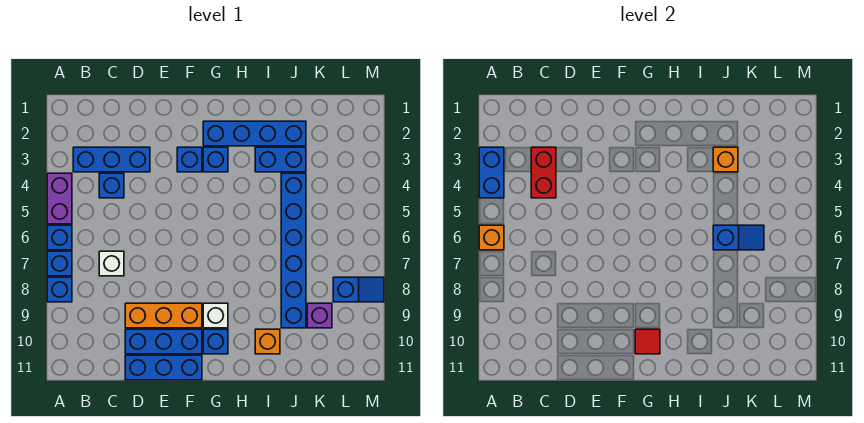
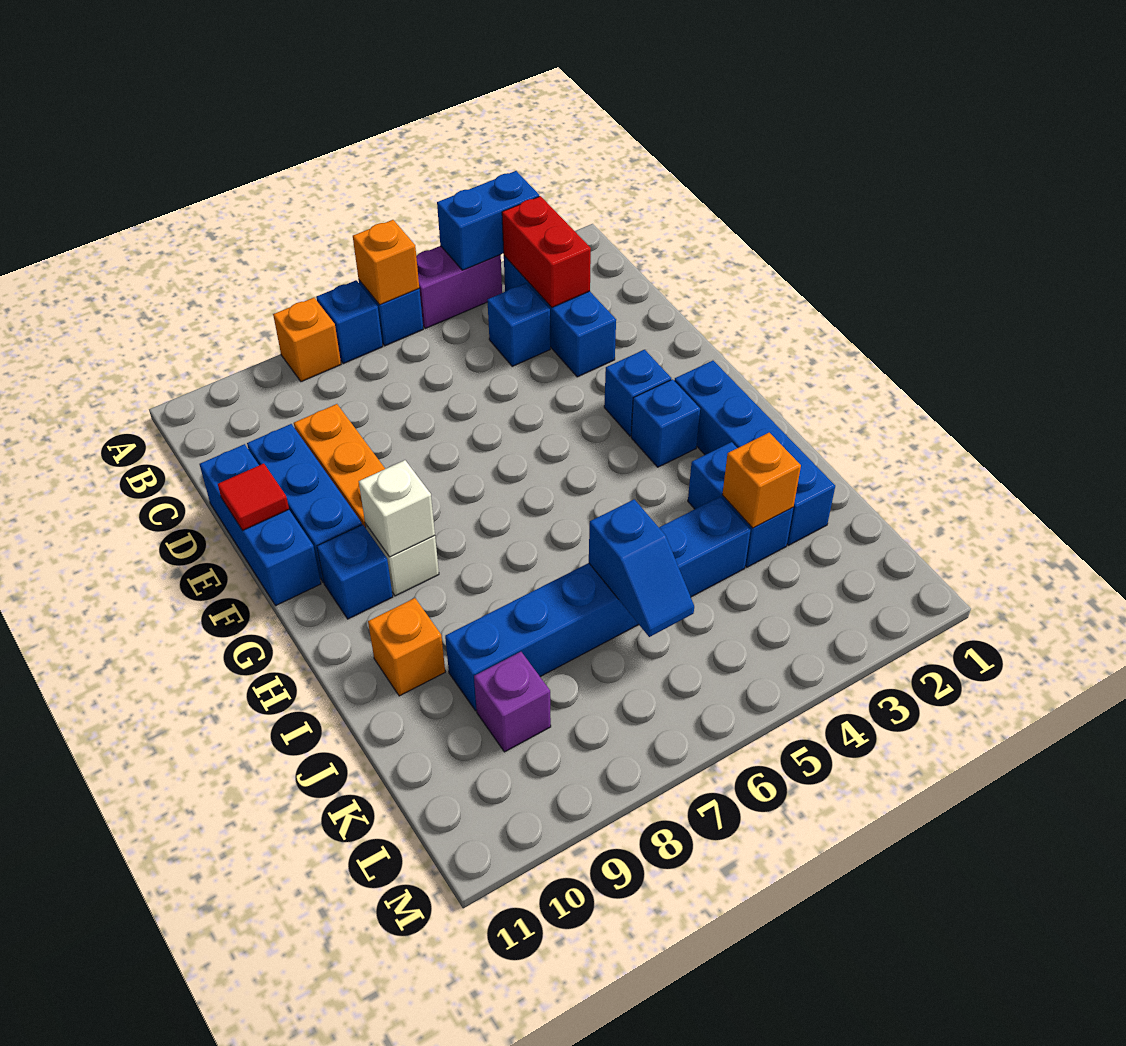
blue brick A8 level 1 -> orange brick A8 level 1
red brick C3:C4 level 2 -> red brick B3:C3 level 2
white brick C7 level 1 -> white brick G9 level 2
red tile G10 level 2 -> red tile E11 level 2
blue slope L8:M8 level 1 top L -> none

